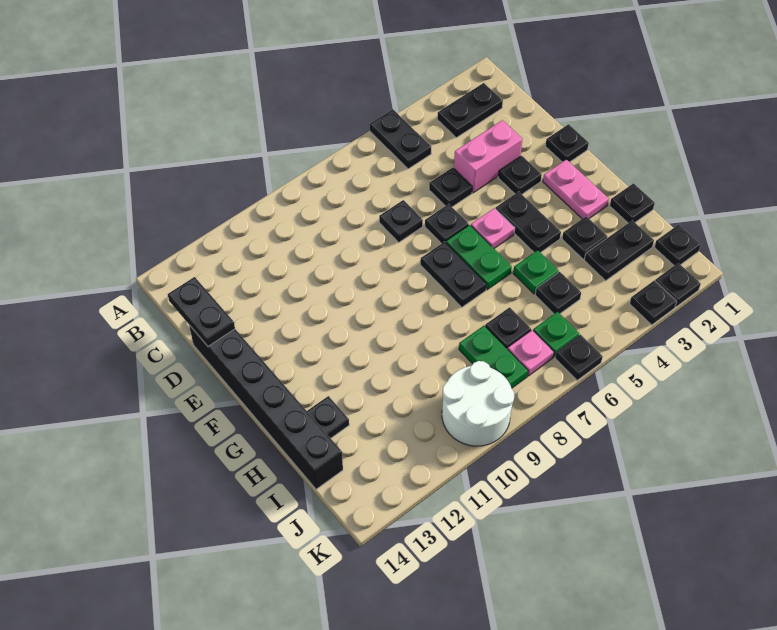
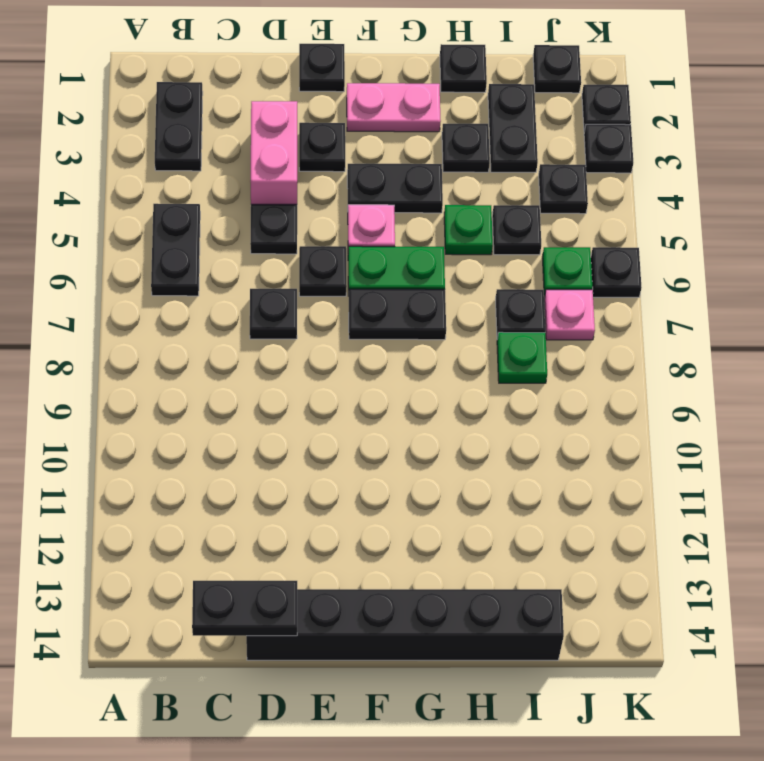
black plate A5:B5 level 1 -> black plate B5:B6 level 1
black plate H13 level 1 -> black plate J4 level 1
green plate I8:J8 level 1 -> green plate I8 level 1
white round brick J9:K10 level 1 -> none

